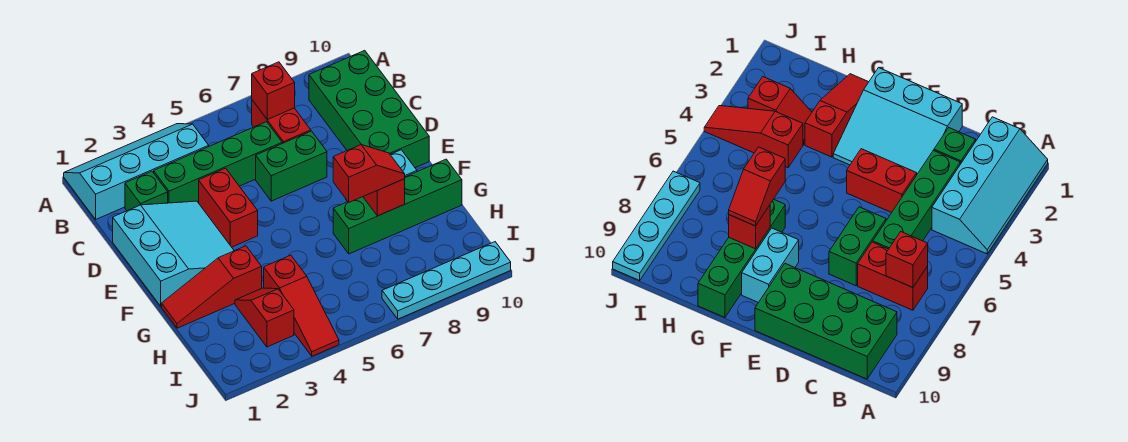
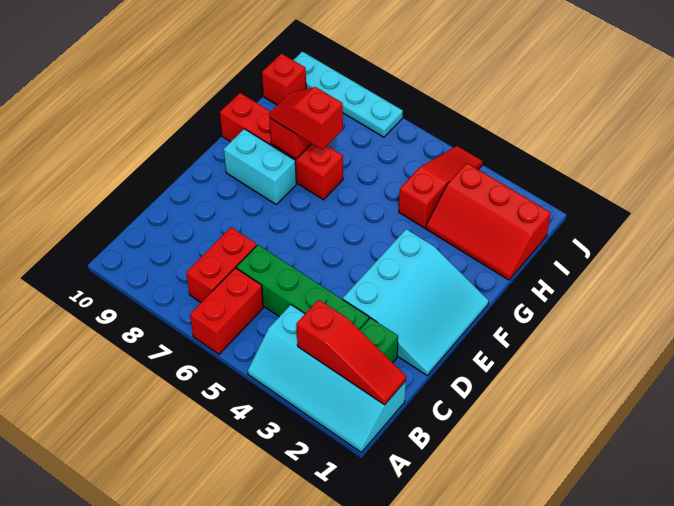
red brick B7 level 2 -> red brick I10 level 1
green brick B9:E10 level 1 -> none
cyan slope D1:F3 level 1 top 1 -> cyan slope D1:F3 level 1 top 3
red brick D4:E4 level 1 -> red brick A6:B6 level 1
green brick D6:D7 level 1 -> none
red slope G1:G3 level 1 top 3 -> red slope B1:B3 level 2 top 3
green brick G7:G10 level 1 -> red brick G7:G10 level 1
red slope H3:I3 level 1 top I -> red slope H1:I3 level 1 top I

